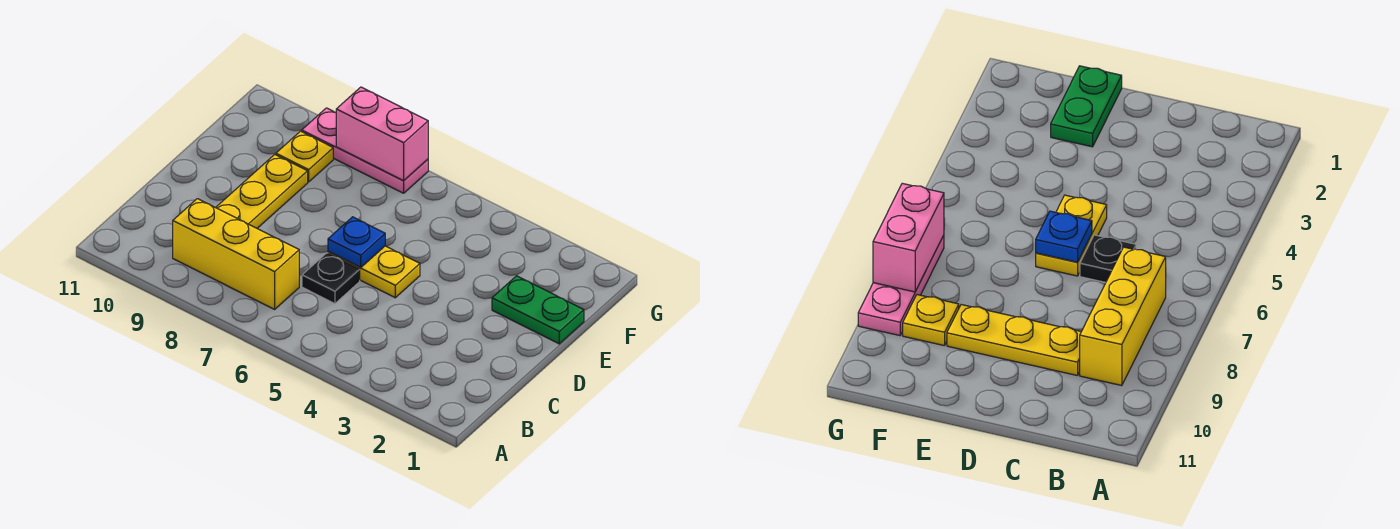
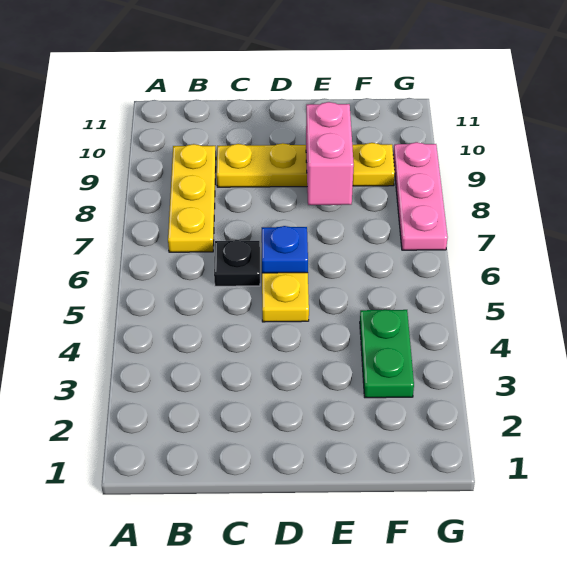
yellow brick B7:B9 level 1 -> yellow plate B7:B9 level 1
green plate E1:E2 level 1 -> green plate F3:F4 level 1
pink brick G7:G8 level 2 -> pink brick E8:E9 level 2

